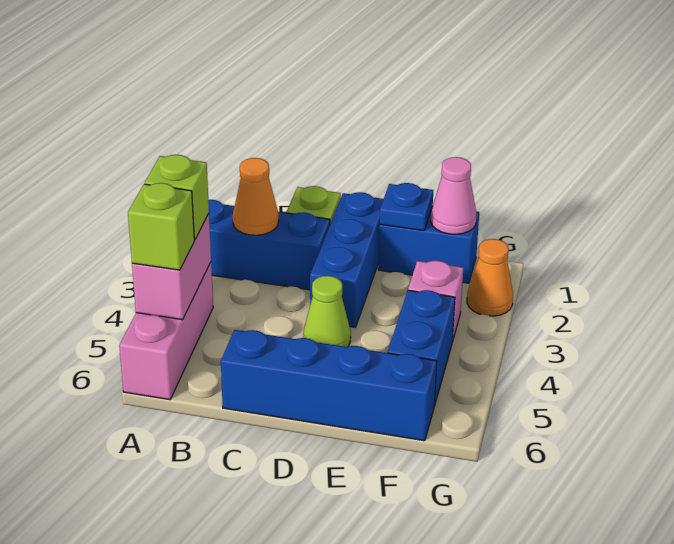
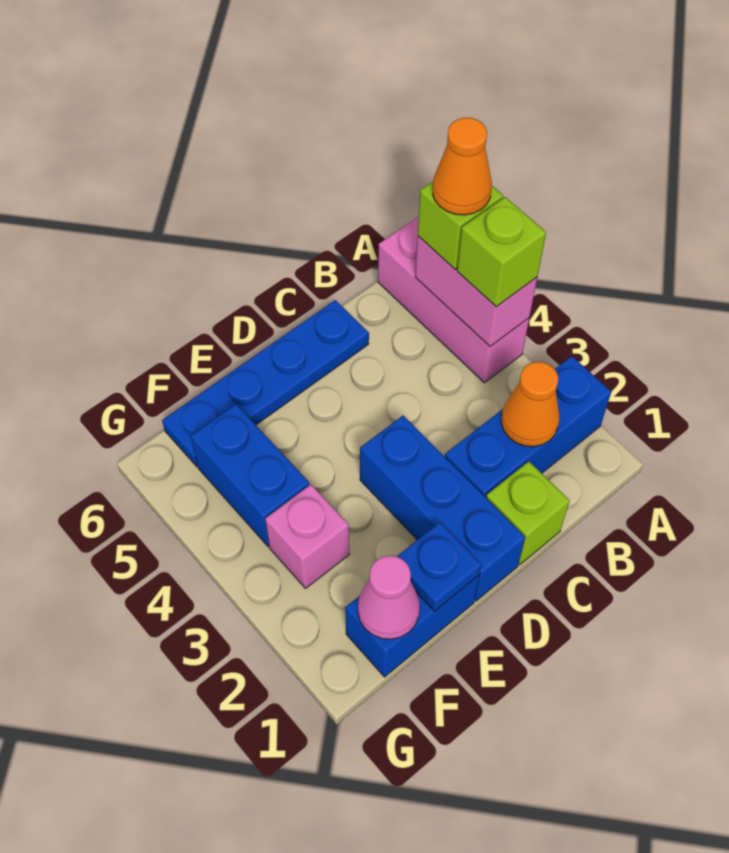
blue brick C6:F6 level 1 -> blue plate C6:F6 level 1
lime cone D4 level 1 -> none
orange cone G2 level 1 -> orange cone A5 level 4

